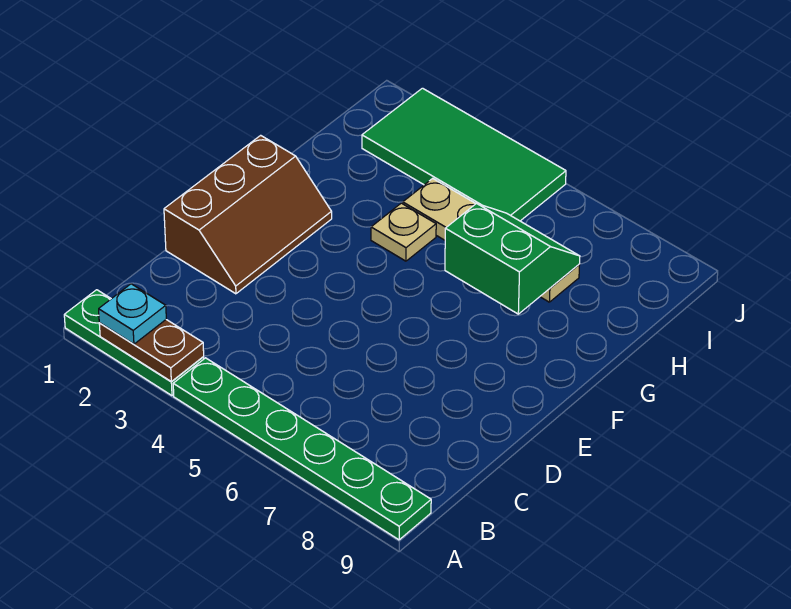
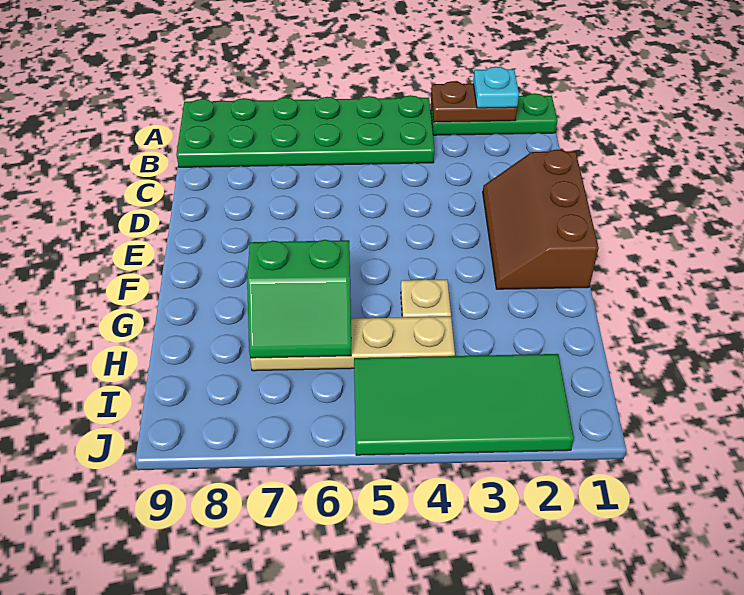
green plate A4:A9 level 1 -> green plate A4:B9 level 1

